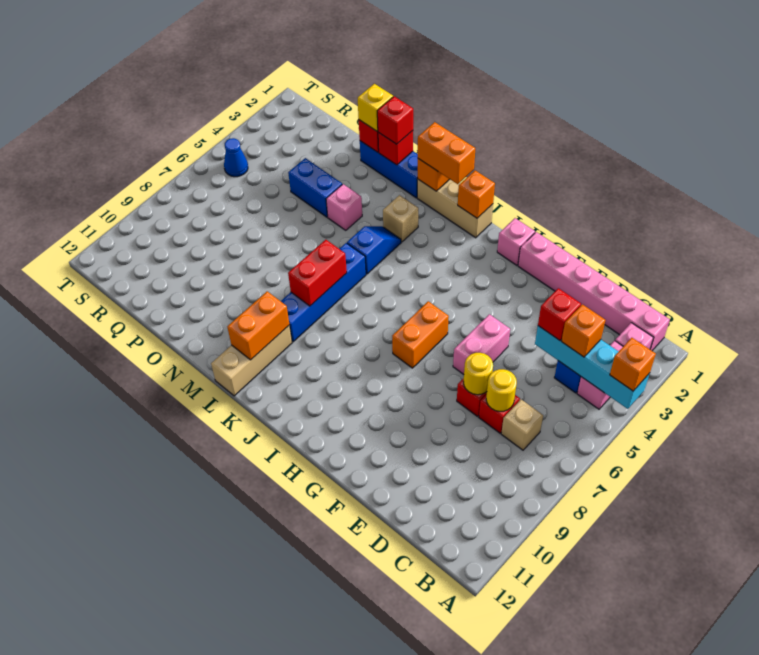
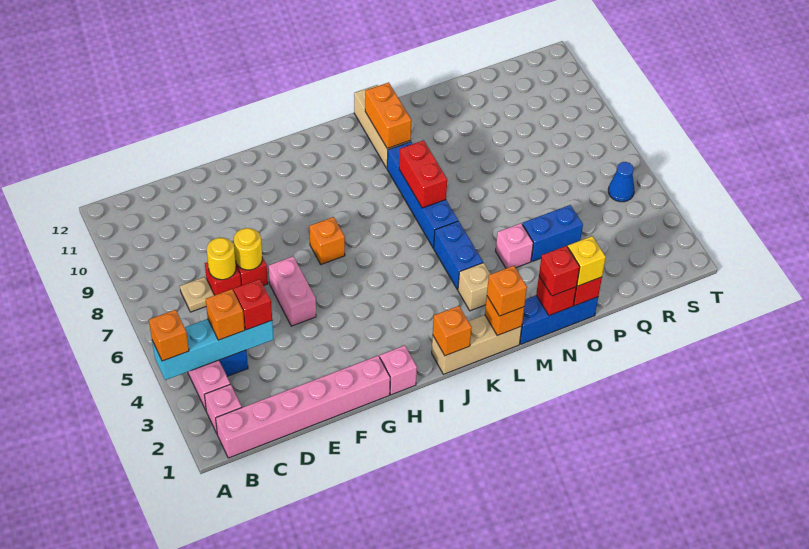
tan brick C7 level 1 -> tan plate C7 level 1
orange brick H6:H7 level 1 -> orange brick H7 level 1
orange brick K1:L1 level 3 -> orange brick L1 level 3
blue slope L4:L5 level 1 top 5 -> blue brick L4:L5 level 1

